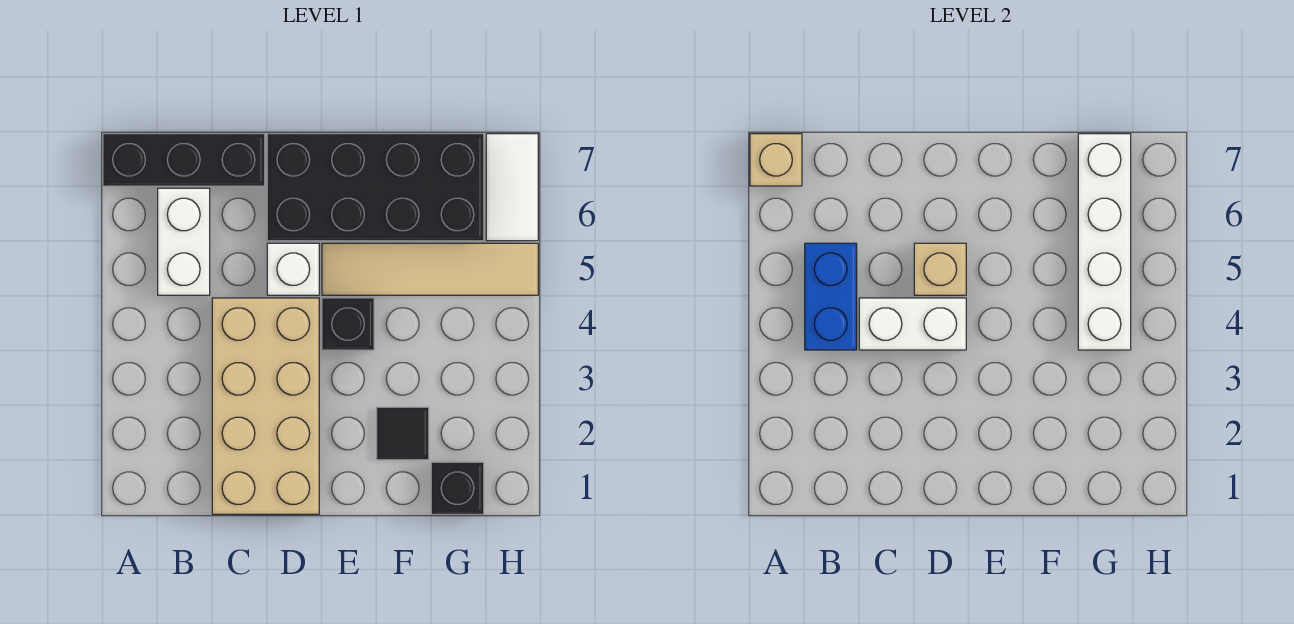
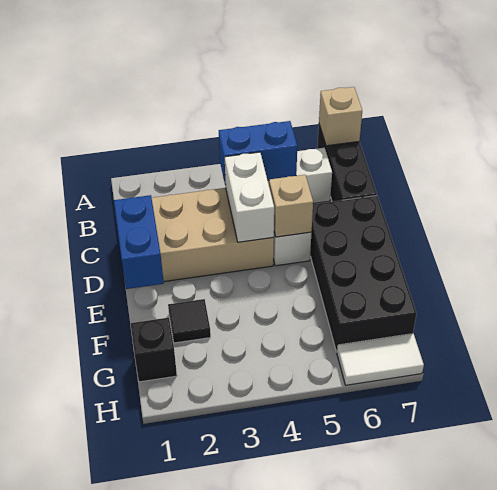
none -> blue brick D1:E1 level 2
black brick E4 level 1 -> none
tan tile E5:H5 level 1 -> none
white brick G4:G7 level 2 -> none

